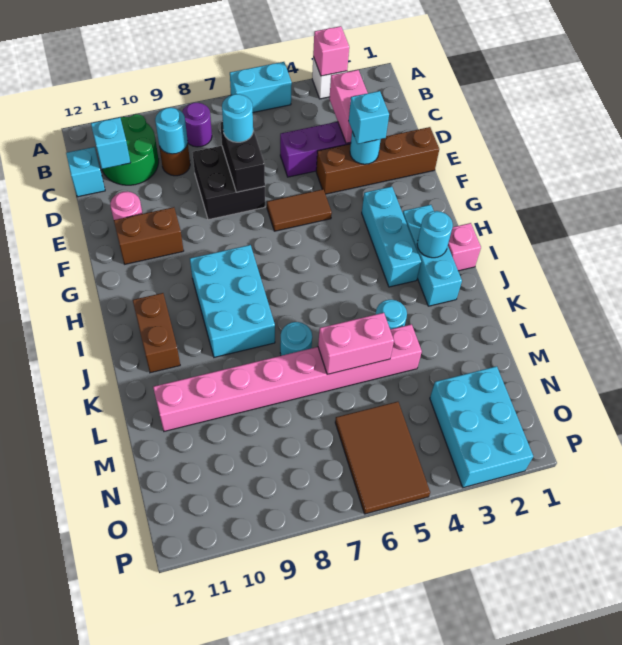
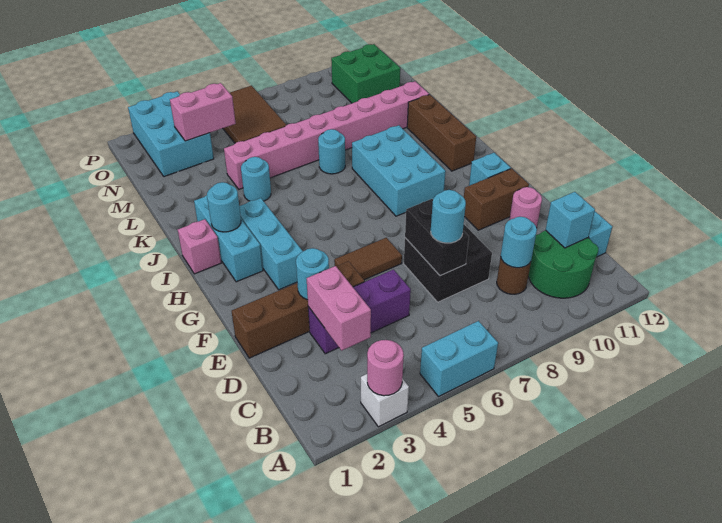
pink brick A3 level 2 -> pink round brick A3 level 2
purple round brick B8 level 1 -> none
cyan brick E3 level 3 -> cyan brick G11 level 1
brown brick I11:J11 level 1 -> brown brick I11:K11 level 1
pink brick L5:L6 level 2 -> pink brick N3:N4 level 2
none -> green brick N10:O11 level 1

